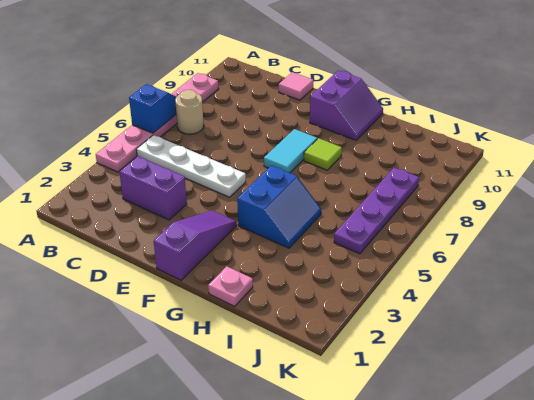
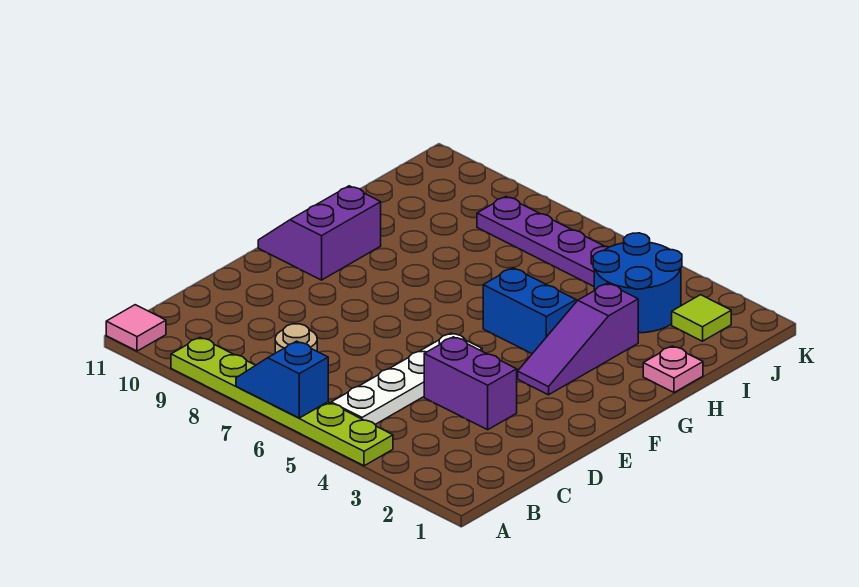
pink plate A4:A9 level 1 -> lime plate A4:A9 level 1
purple brick C3:D3 level 1 -> purple brick D3:D4 level 1
pink tile D11 level 1 -> pink tile A11 level 1
purple slope F1:F3 level 1 top 1 -> purple slope F3:H3 level 1 top H
cyan tile F7:F8 level 1 -> none
purple slope F10:G11 level 1 top F -> purple slope F10:G11 level 1 top 10
lime tile G8 level 1 -> lime tile J2 level 1
none -> blue round brick I3:J4 level 1

